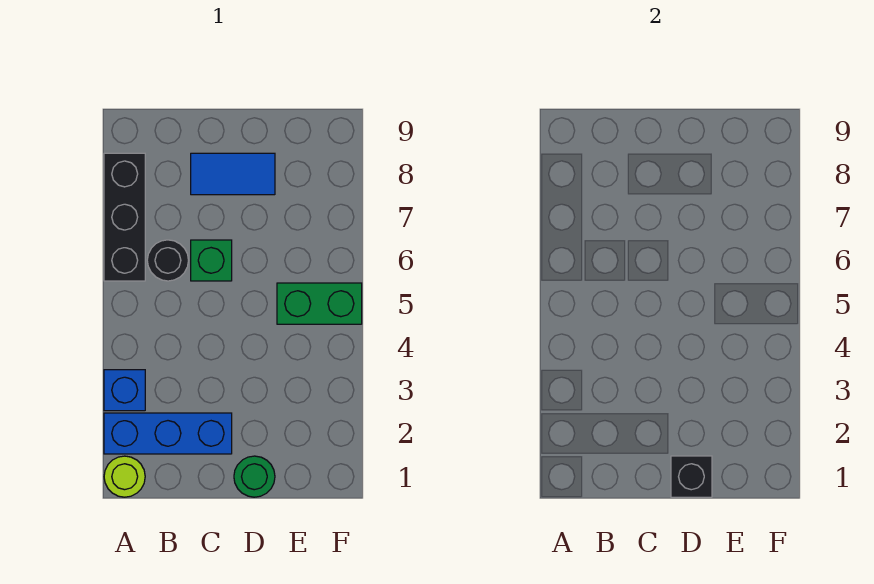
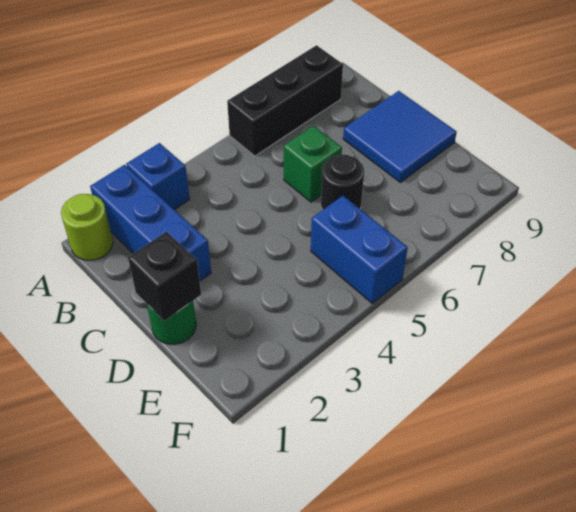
black round brick B6 level 1 -> black round brick D6 level 1
blue tile C8:D8 level 1 -> blue tile C8:D9 level 1
green brick E5:F5 level 1 -> blue brick E5:F5 level 1

